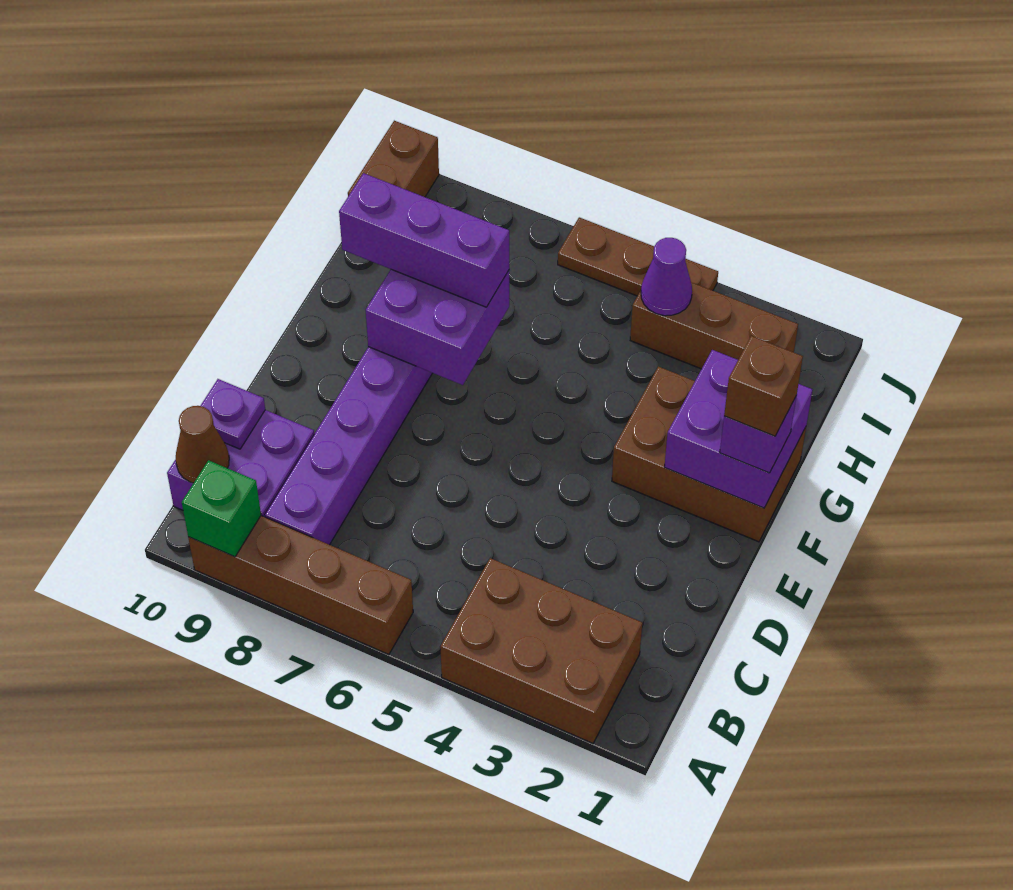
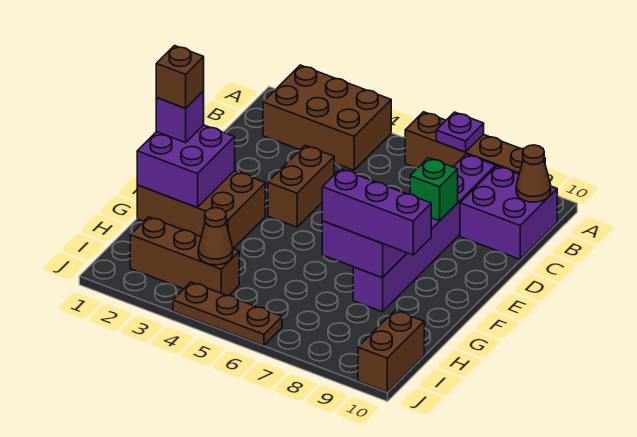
green brick A9 level 2 -> green brick D8 level 2
purple plate C10 level 2 -> purple plate A7 level 2
none -> brown brick D4:E4 level 1
purple cone I4 level 2 -> brown cone I4 level 2

